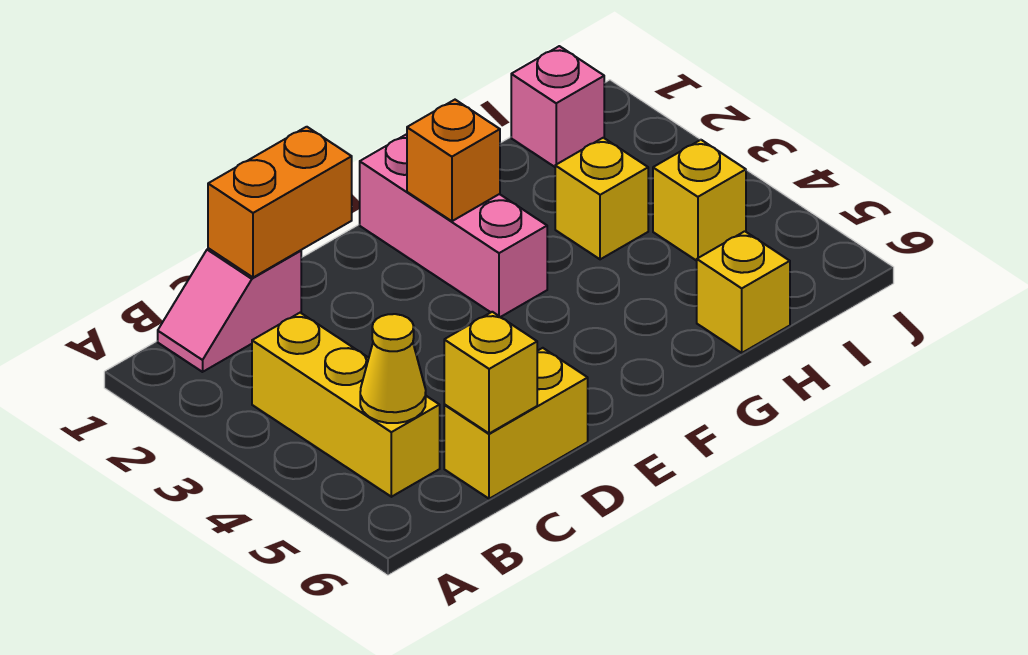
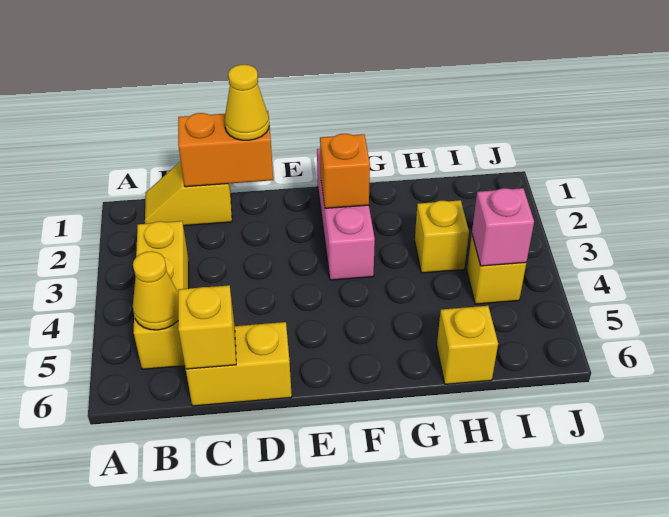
pink slope B1:C1 level 1 top C -> yellow slope B1:C1 level 1 top C
none -> yellow cone D1 level 3
pink brick I1 level 1 -> pink brick I4 level 2

